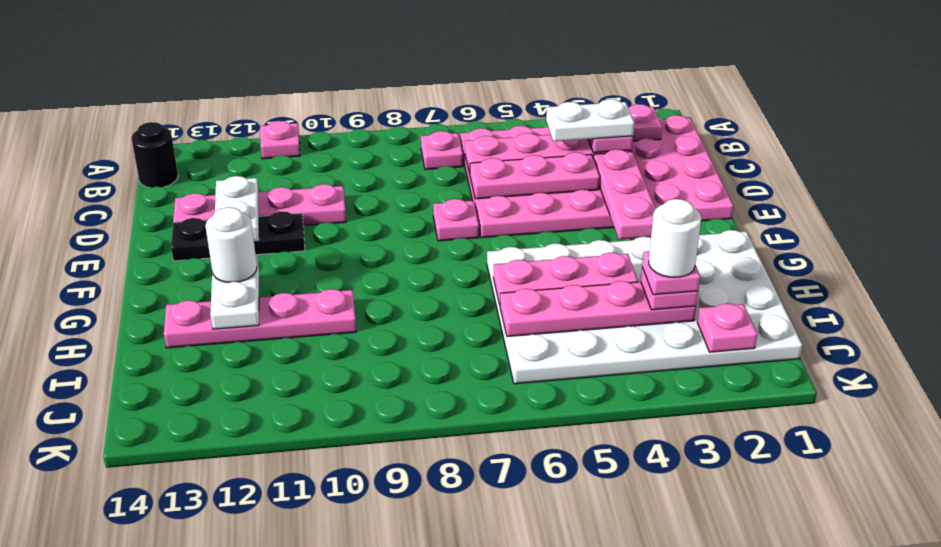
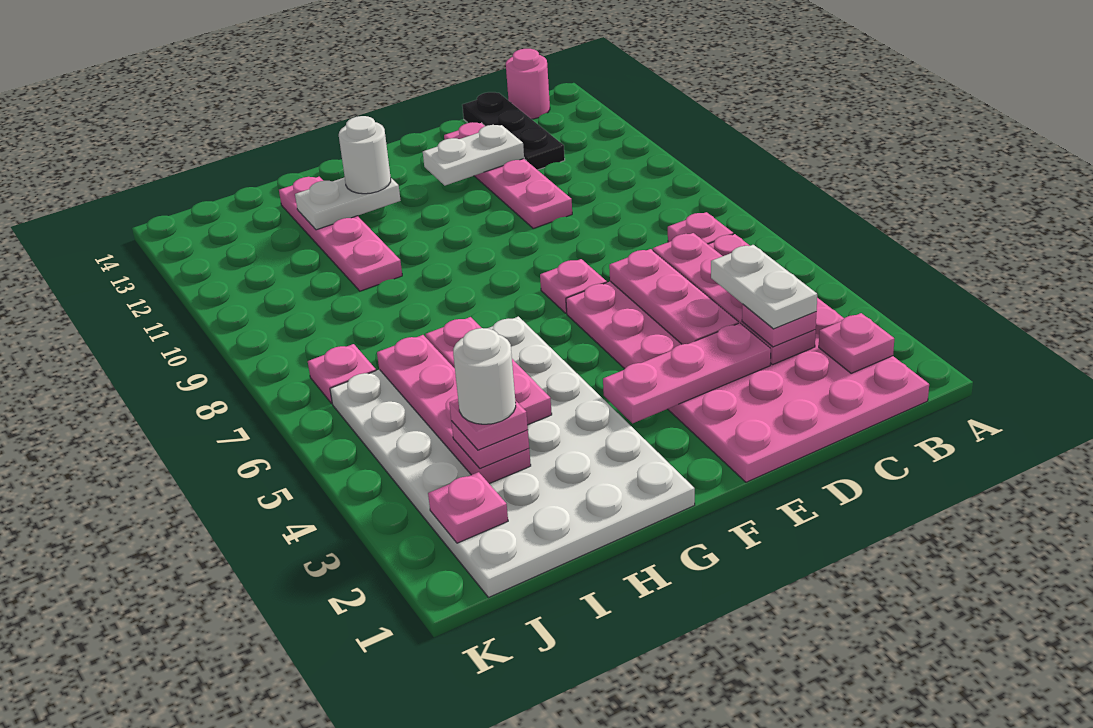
pink plate A11 level 1 -> pink plate J7 level 1
black round brick B14 level 1 -> pink round brick B14 level 1
black plate E11:E13 level 1 -> black plate C12:C14 level 1

